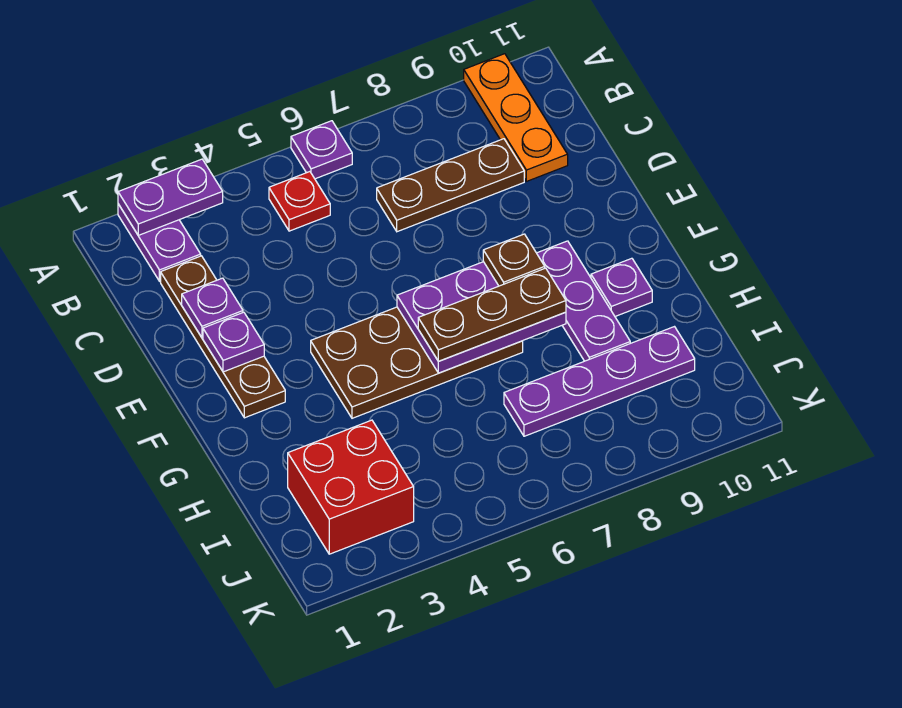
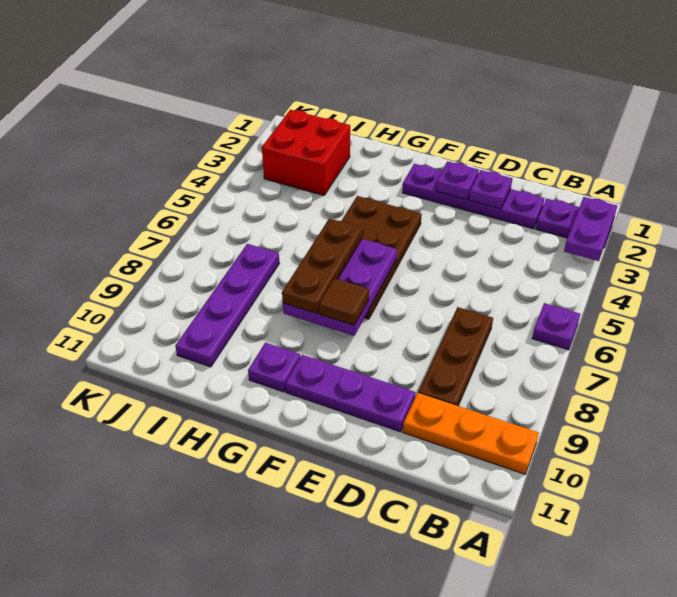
red plate B5 level 1 -> none
brown plate C2:F2 level 1 -> purple plate C2:F2 level 1
brown plate F8 level 3 -> brown tile F8 level 3
purple plate F9:H9 level 1 -> purple plate D10:F10 level 1

